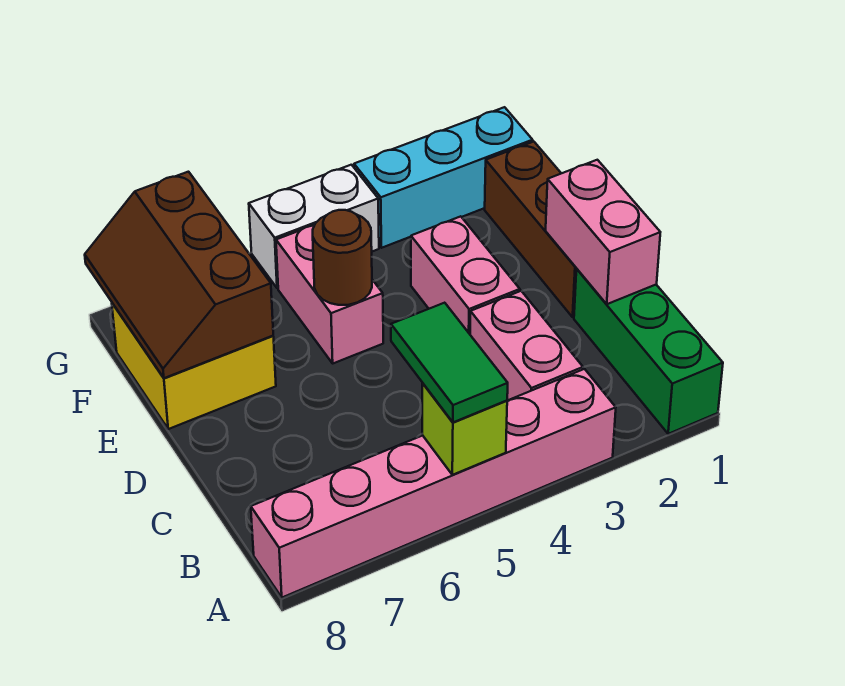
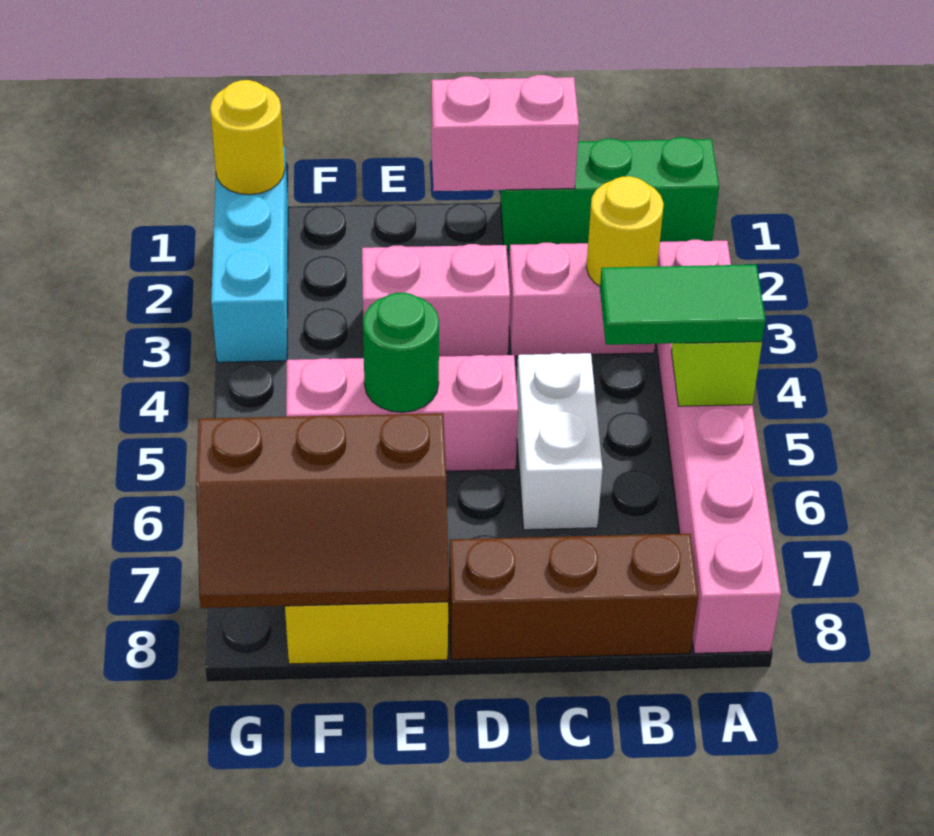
none -> yellow round brick B3 level 2
brown brick D1:F1 level 1 -> brown brick B8:D8 level 1
pink brick E5:F5 level 1 -> pink brick D5:F5 level 1
brown round brick E5 level 2 -> green round brick E5 level 2
none -> yellow round brick G1 level 2
white brick G4:G5 level 1 -> white brick C5:C6 level 1

